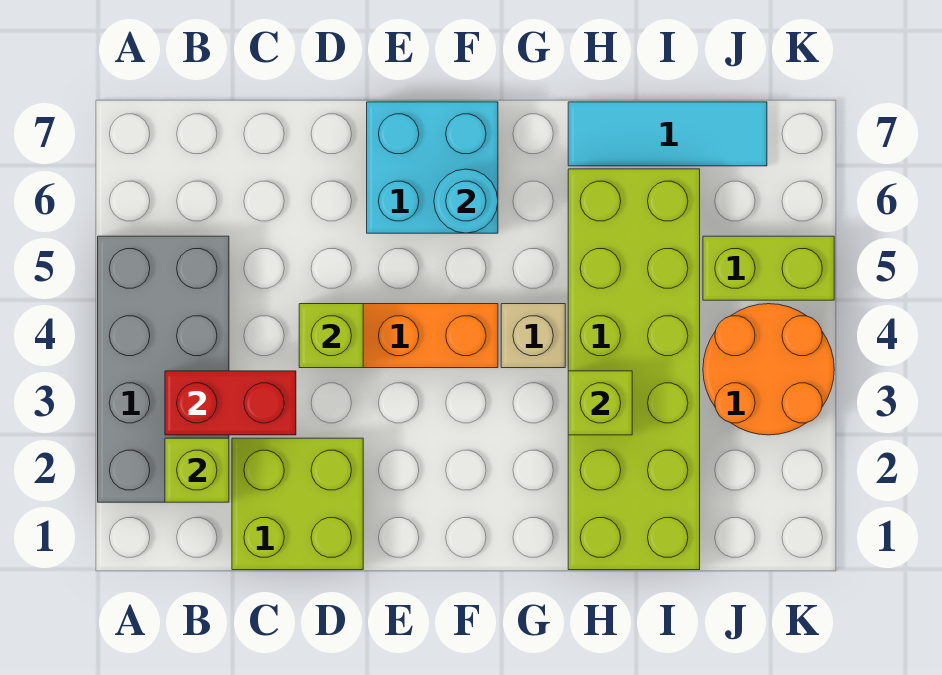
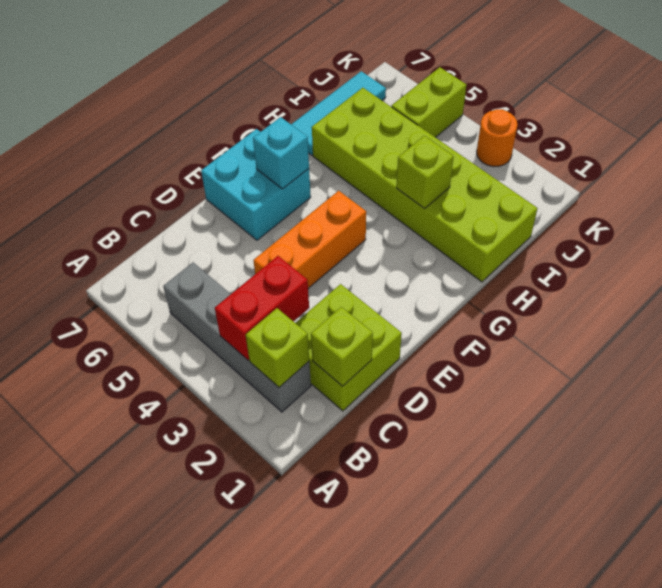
grey brick A2:B5 level 1 -> grey brick B2:B5 level 1
lime brick D4 level 2 -> lime brick C1 level 2
cyan round brick F6 level 2 -> cyan brick F6 level 2
tan brick G4 level 1 -> none
orange round brick J3:K4 level 1 -> orange round brick K3 level 1

